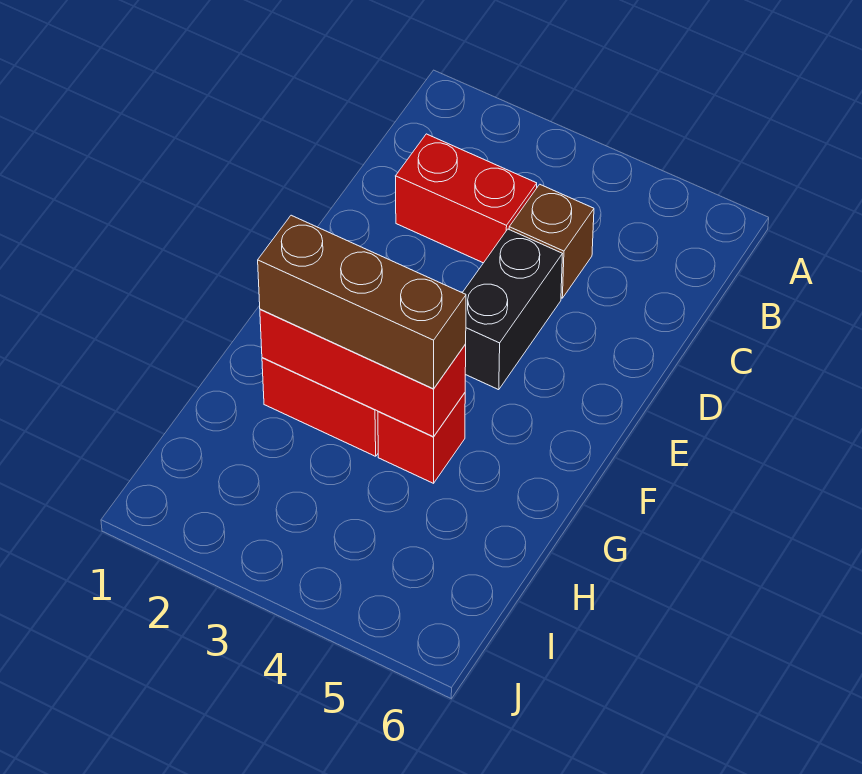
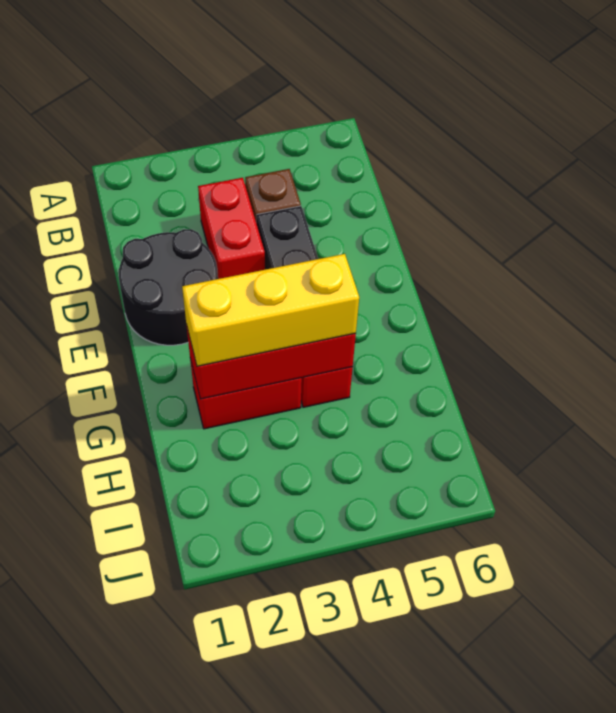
red brick C2:C3 level 1 -> red brick C3:D3 level 1
none -> black round brick D1:E2 level 1
brown brick G2:G4 level 3 -> yellow brick G2:G4 level 3

